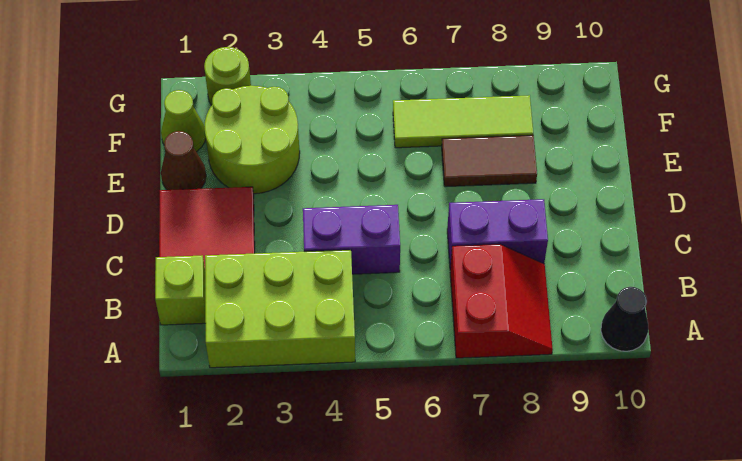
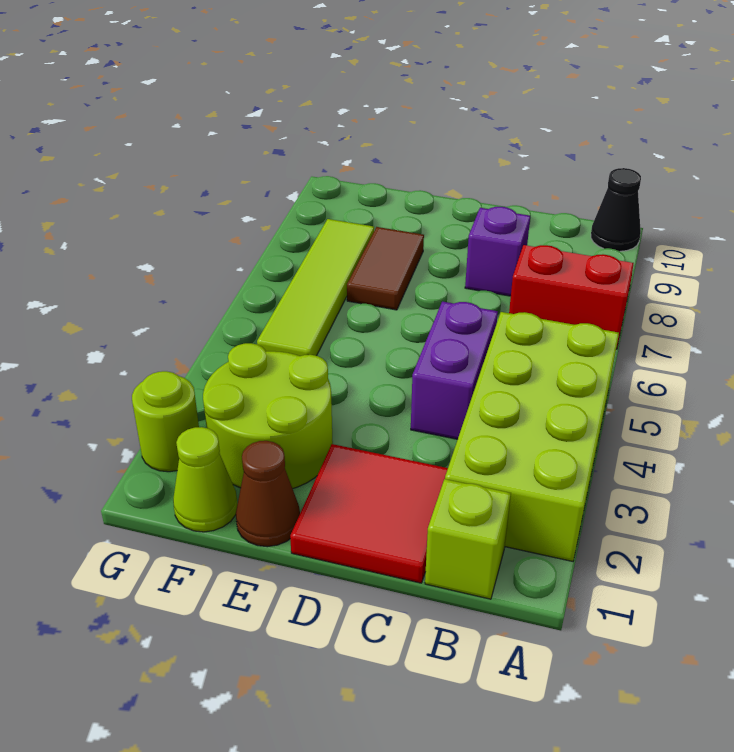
lime brick A2:B4 level 1 -> lime brick A2:B5 level 1
purple brick C7:C8 level 1 -> purple brick C8 level 1
lime tile F6:F8 level 1 -> lime tile F5:F8 level 1

